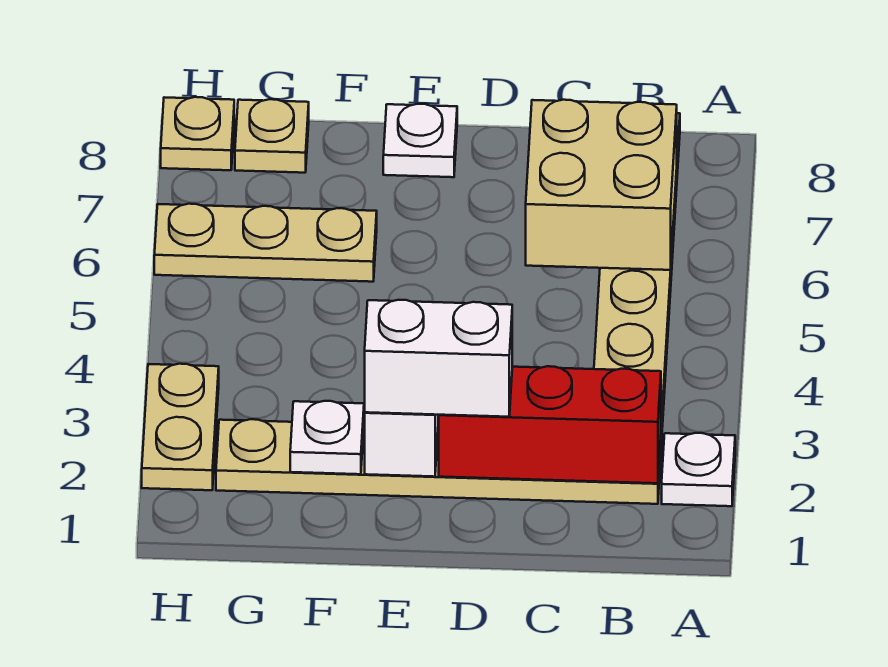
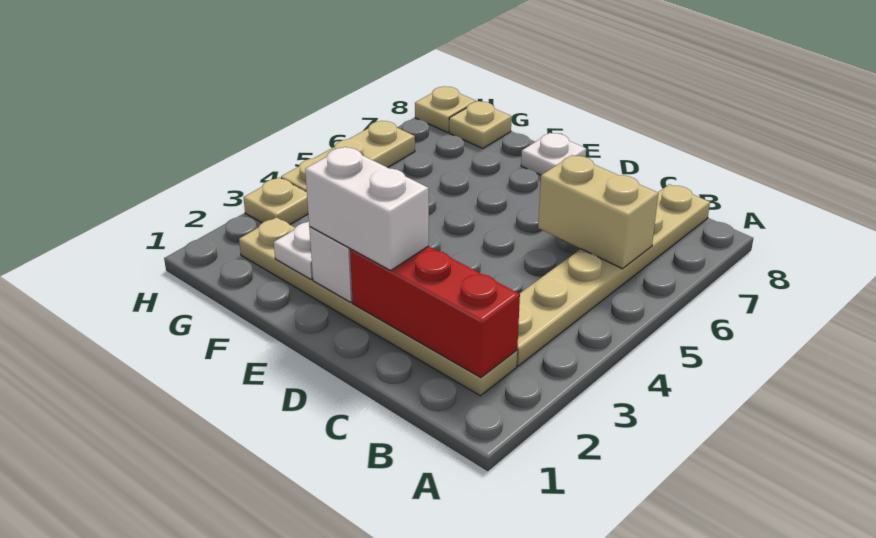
white plate A2 level 1 -> none
tan brick B6:C7 level 2 -> tan brick B6:C6 level 2
tan plate F6:H6 level 1 -> tan plate H4:H6 level 1
tan plate H2:H3 level 1 -> tan plate H3 level 1

